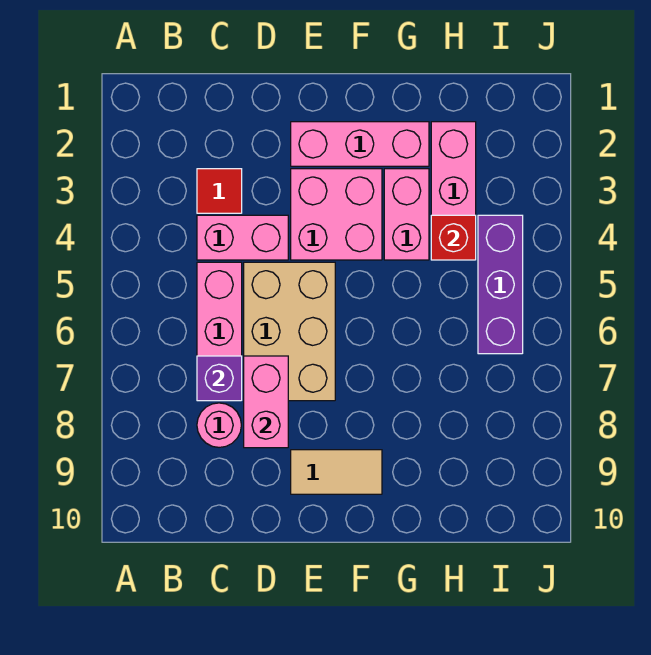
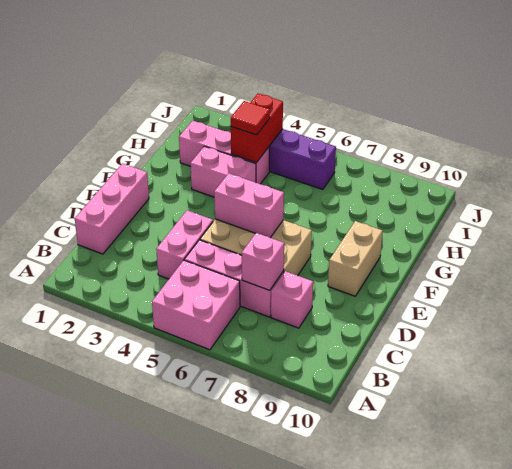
red tile C3 level 1 -> red tile H4 level 3
purple brick C7 level 2 -> pink brick C7 level 2
pink round brick C8 level 1 -> pink brick C8 level 1
pink brick D7:D8 level 2 -> pink brick E5:E6 level 2
pink brick E2:G2 level 1 -> pink brick C1:E1 level 1
pink brick E3:F4 level 1 -> pink brick A5:B6 level 1
tan tile E9:F9 level 1 -> tan brick E9:F9 level 1
red brick H4 level 2 -> red brick H4:I4 level 2

